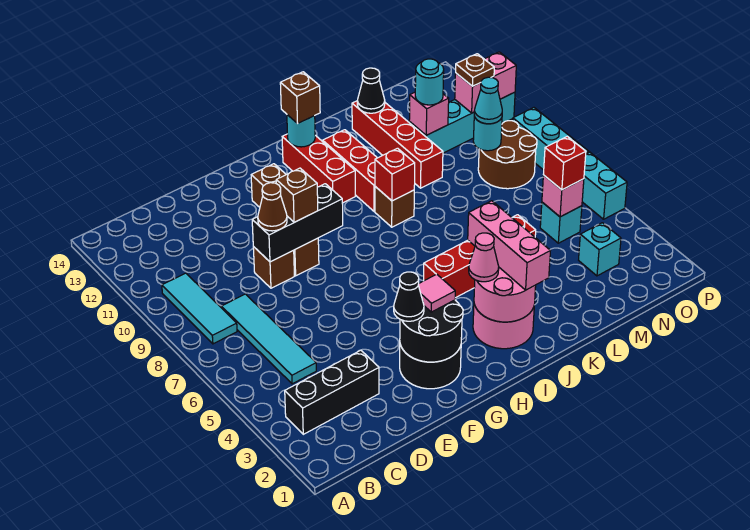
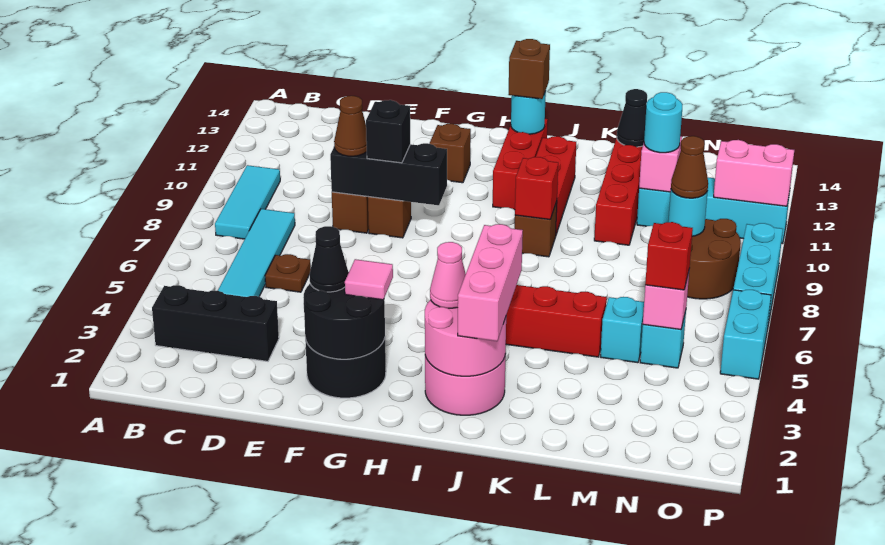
brown brick F9 level 3 -> black brick F9 level 3
cyan brick N3 level 1 -> cyan brick M5 level 1
cyan cone N9 level 3 -> brown cone N9 level 3
brown plate O11 level 3 -> brown plate D6 level 1

